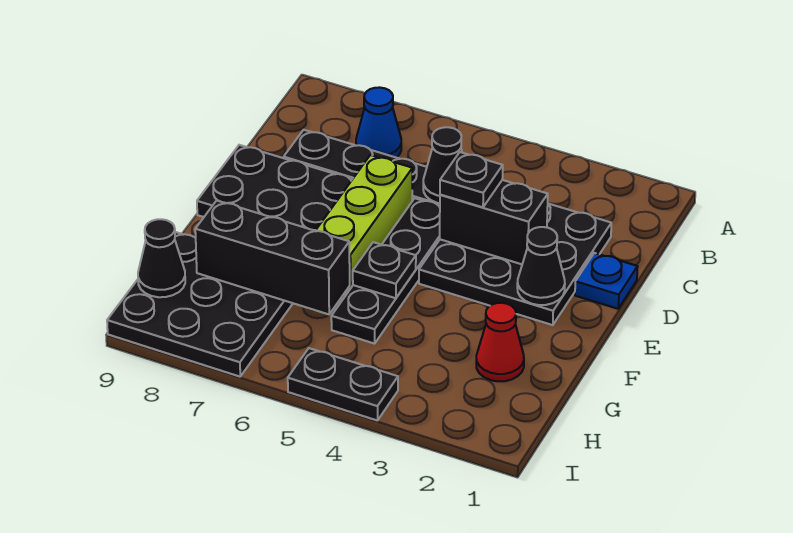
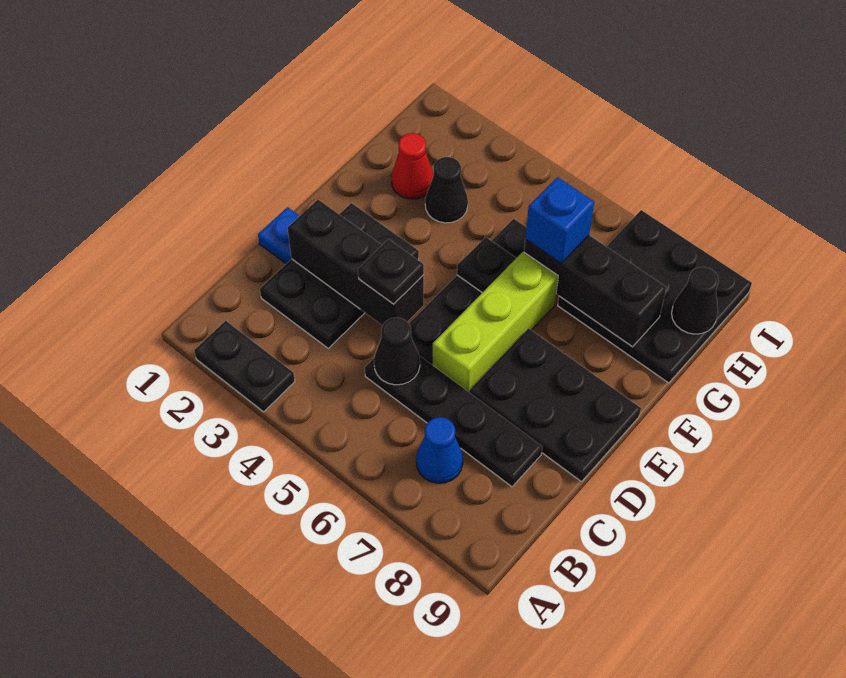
black plate C2:E4 level 1 -> black plate C2:E3 level 1
black brick D3:D4 level 2 -> black brick D2:D4 level 2
black cone E2 level 2 -> black cone G3 level 1
none -> blue brick G6 level 3
black plate I4:I5 level 1 -> black plate A2:A3 level 1

